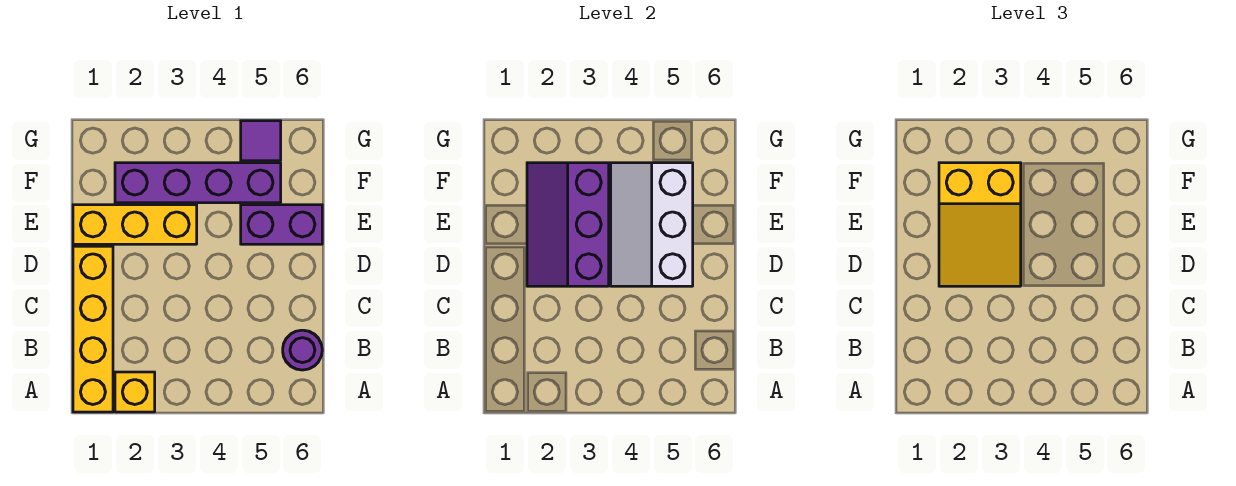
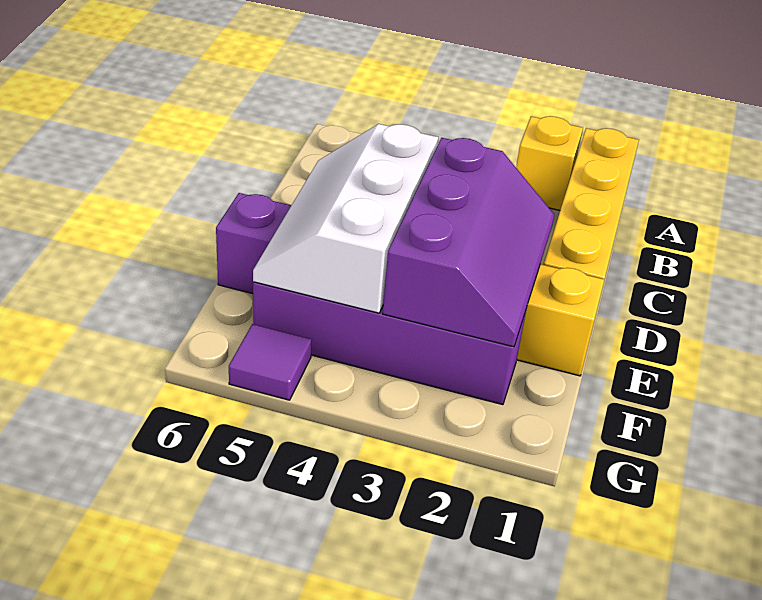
purple round brick B6 level 1 -> none
yellow slope D2:F3 level 3 top F -> none
white slope D4:F5 level 2 top 5 -> white slope D4:F5 level 2 top 4

